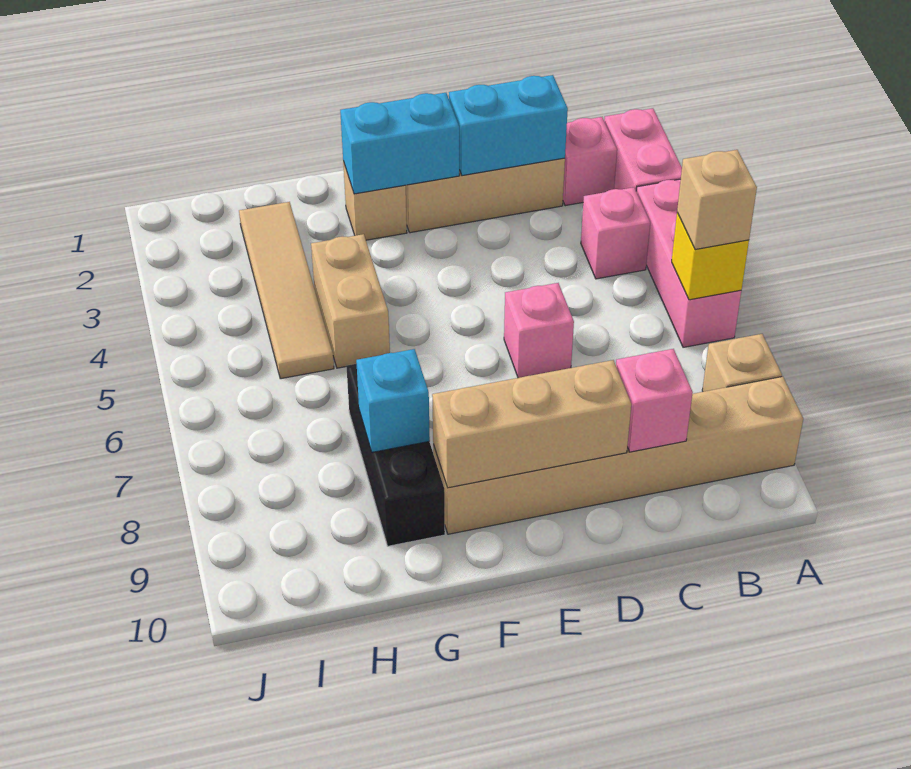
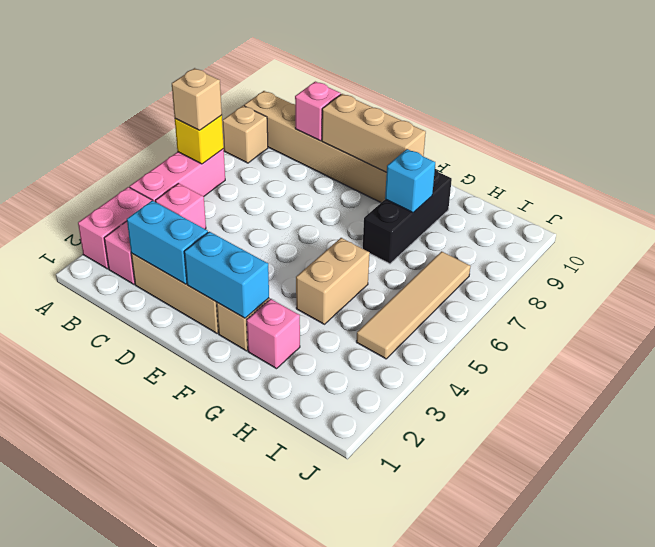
pink brick D6 level 1 -> pink brick G2 level 1
tan tile H2:H5 level 1 -> tan tile I4:I7 level 1

